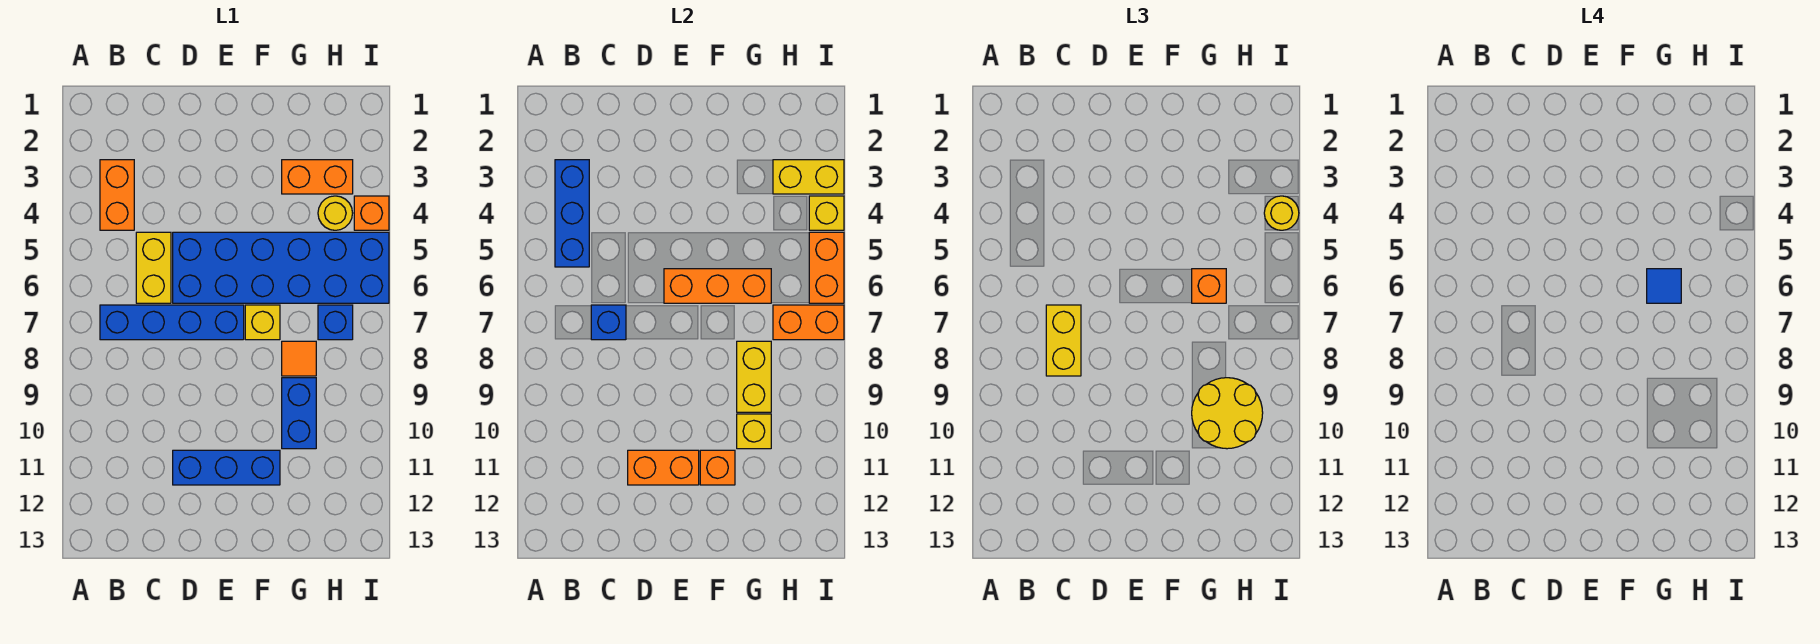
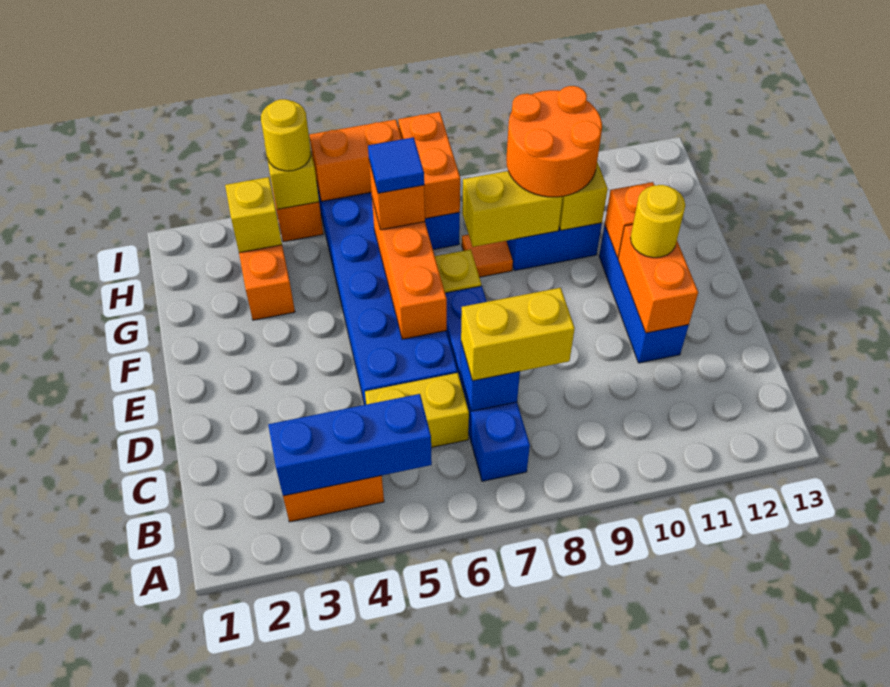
yellow round brick G9:H10 level 3 -> orange round brick G9:H10 level 3
yellow brick H3:I3 level 2 -> yellow brick H3 level 2
yellow round brick H4 level 1 -> yellow round brick E11 level 3

